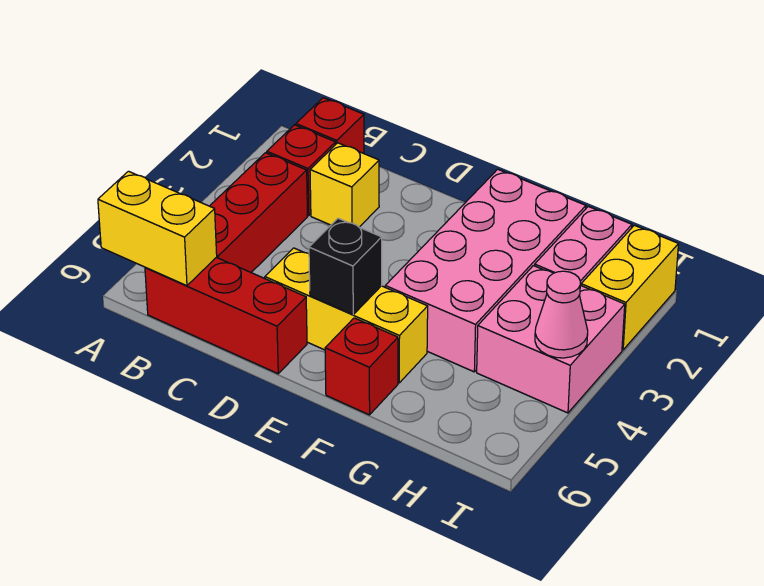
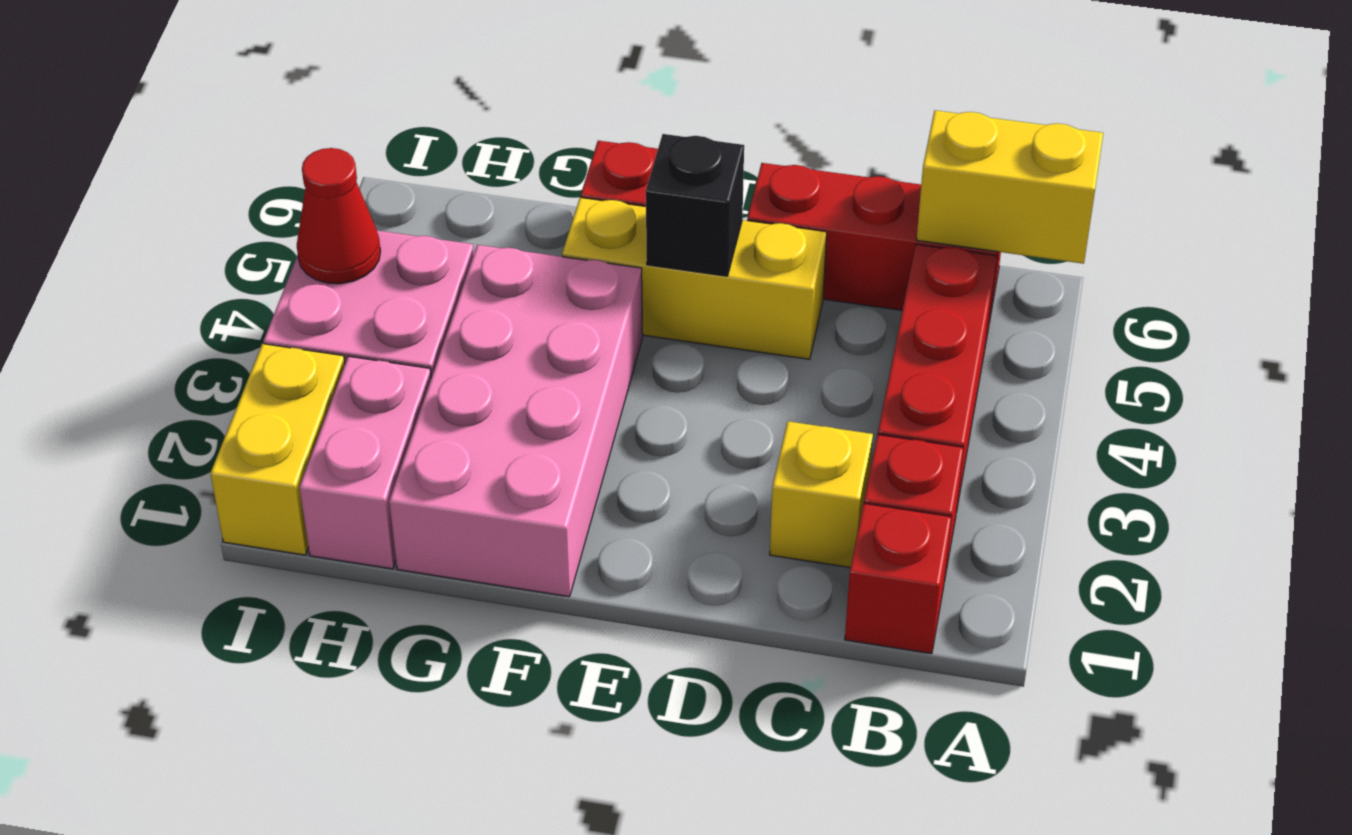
pink cone I4 level 2 -> red cone I4 level 2

